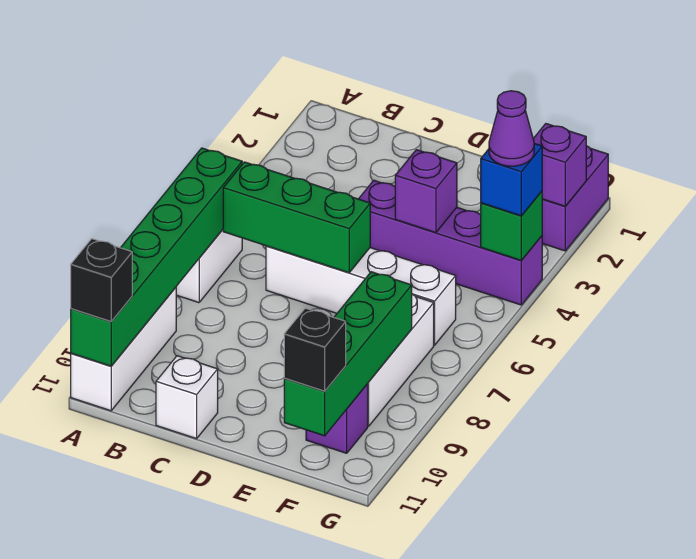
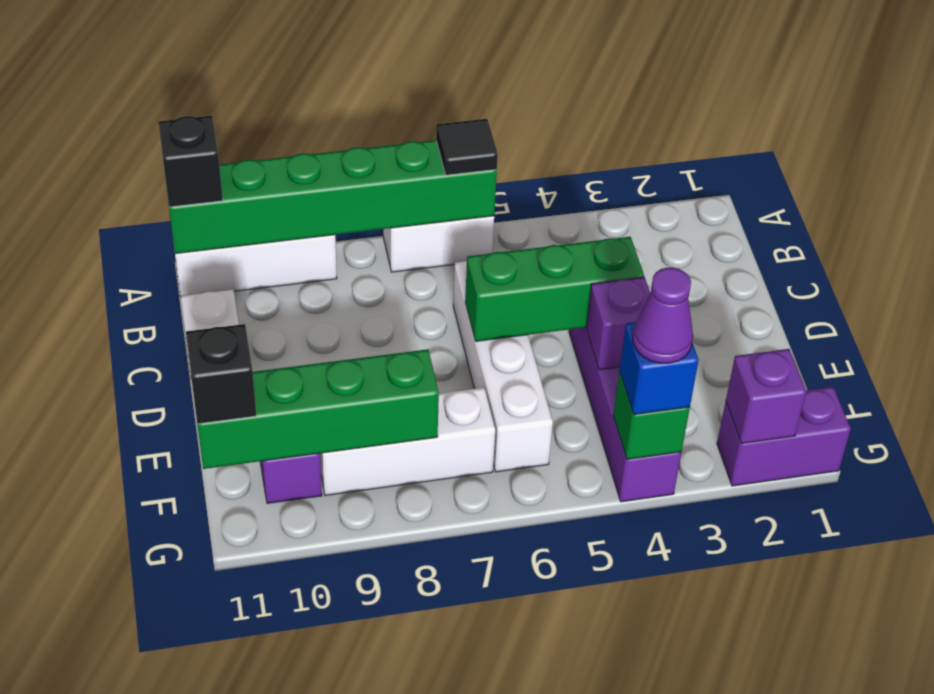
none -> black tile A6 level 3
green brick B6:D6 level 2 -> green brick D4:D6 level 2

